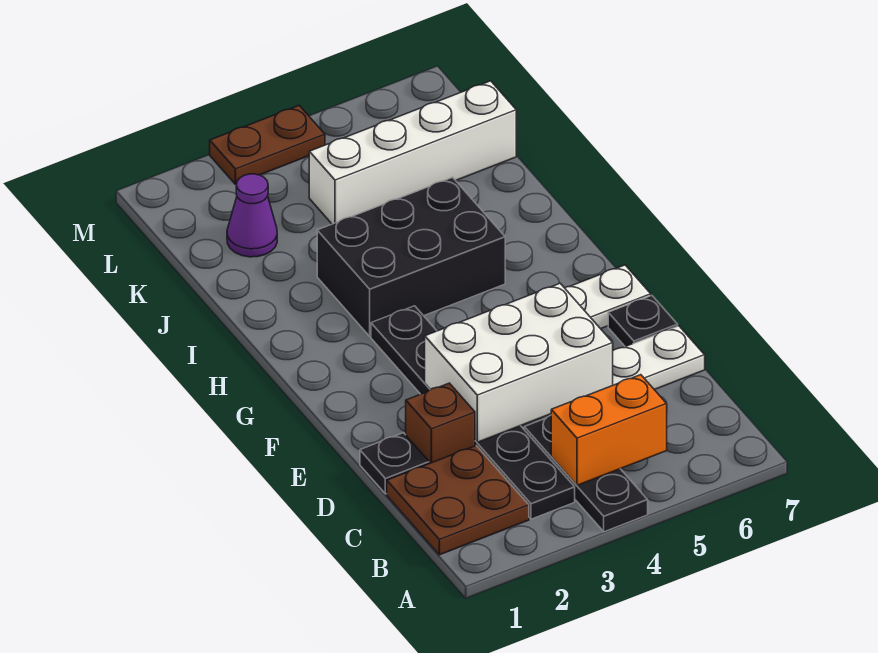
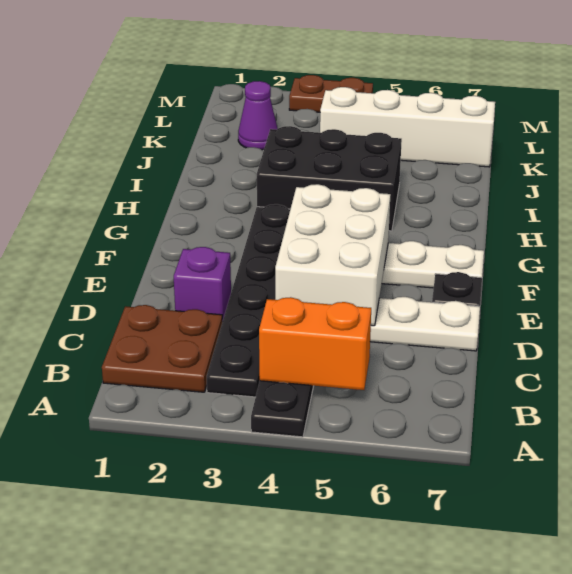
black plate D1 level 1 -> none
brown brick D2 level 1 -> purple brick D2 level 1
white brick D3:E5 level 2 -> white brick D4:F5 level 2

